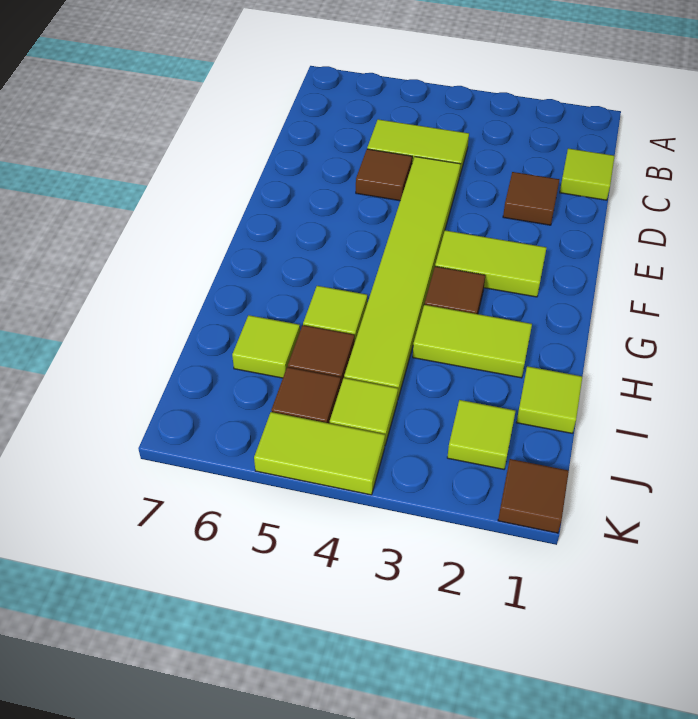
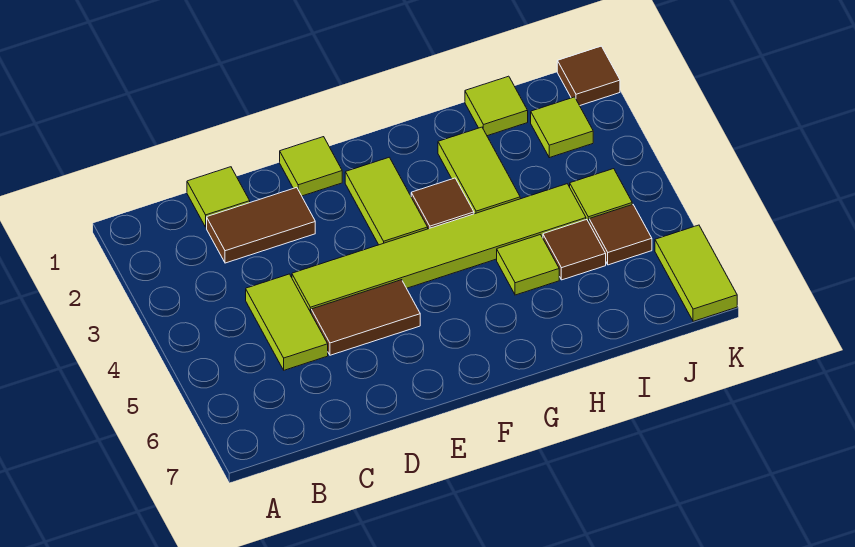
brown tile D2 level 1 -> brown tile C2:D2 level 1
brown tile D5 level 1 -> brown tile D5:E5 level 1
lime tile I6 level 1 -> lime tile E1 level 1
lime tile K4:K5 level 1 -> lime tile K6:K7 level 1

